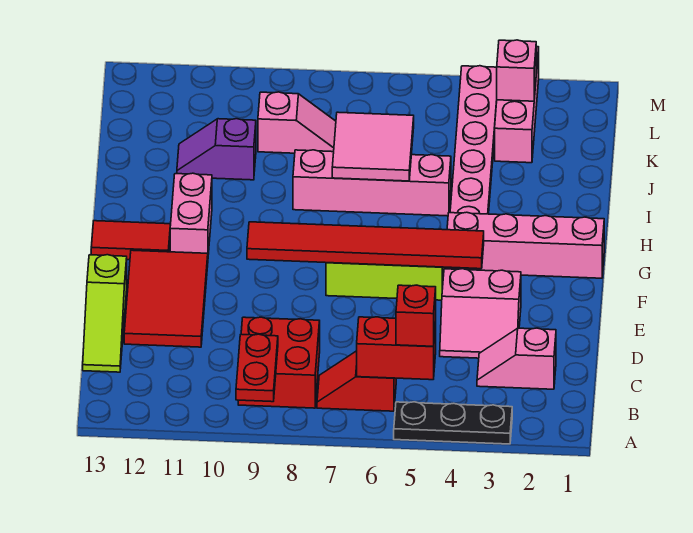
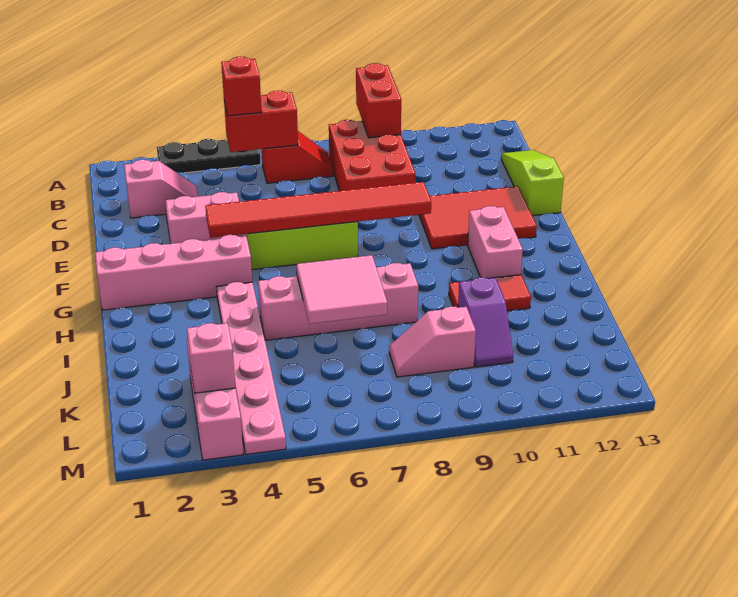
red plate A9:B9 level 2 -> red brick A9:B9 level 2
red brick B8:C9 level 1 -> red brick B8:D9 level 1
red tile D11:F12 level 1 -> red tile E10:F12 level 1
red tile G12:G13 level 1 -> red tile I10:I11 level 1
purple slope J10:J11 level 1 top 10 -> purple slope J10:K10 level 1 top J

